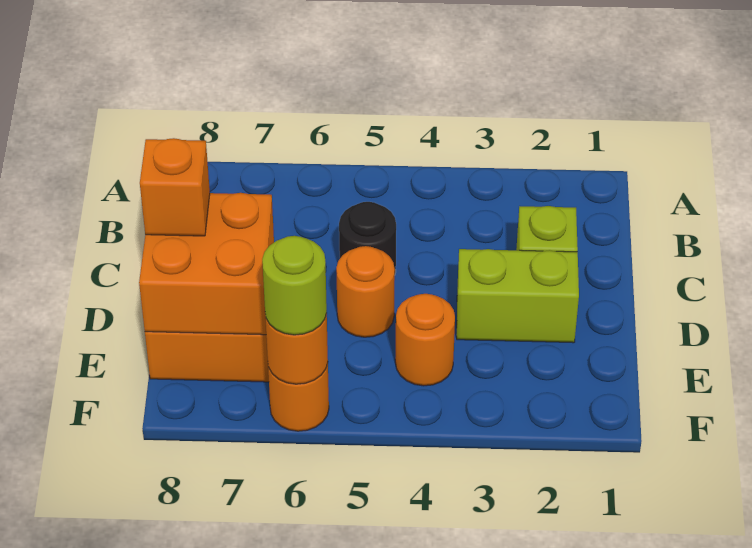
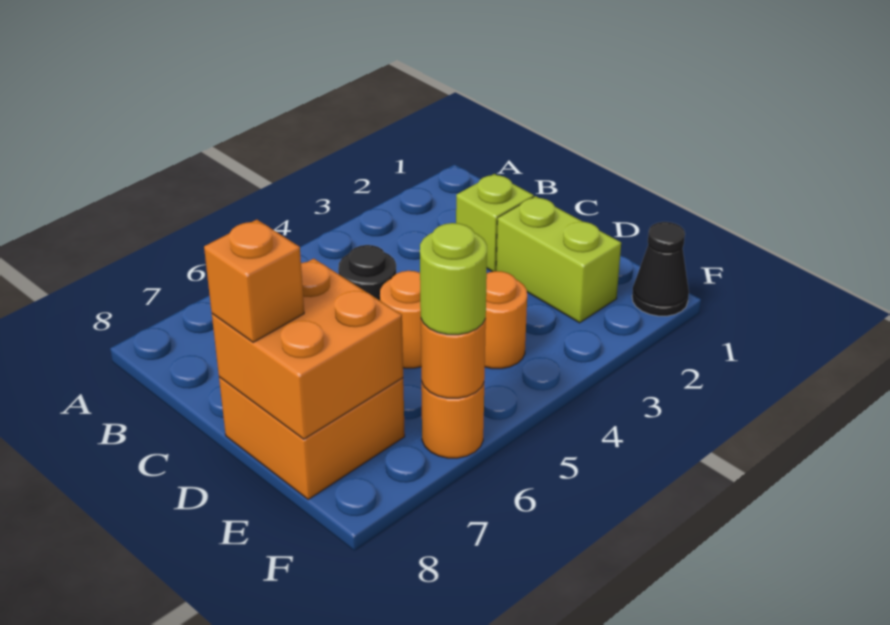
lime brick D2:D3 level 1 -> lime brick D2:E2 level 1
none -> black cone F1 level 1

